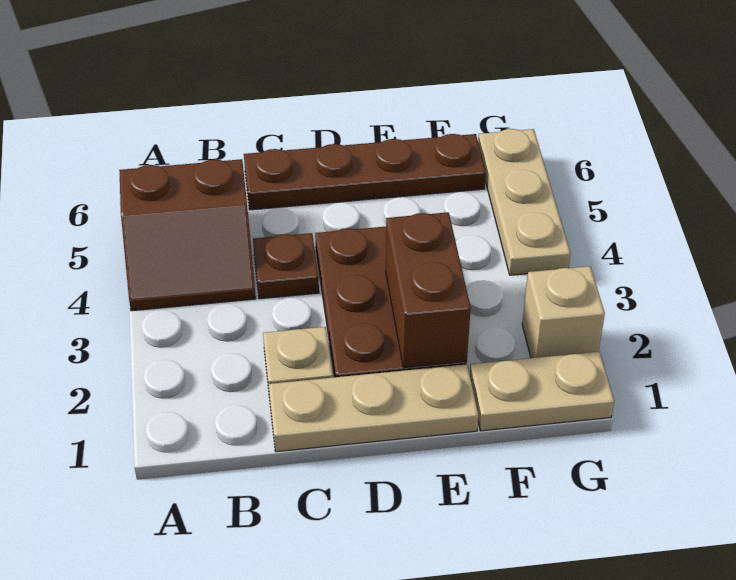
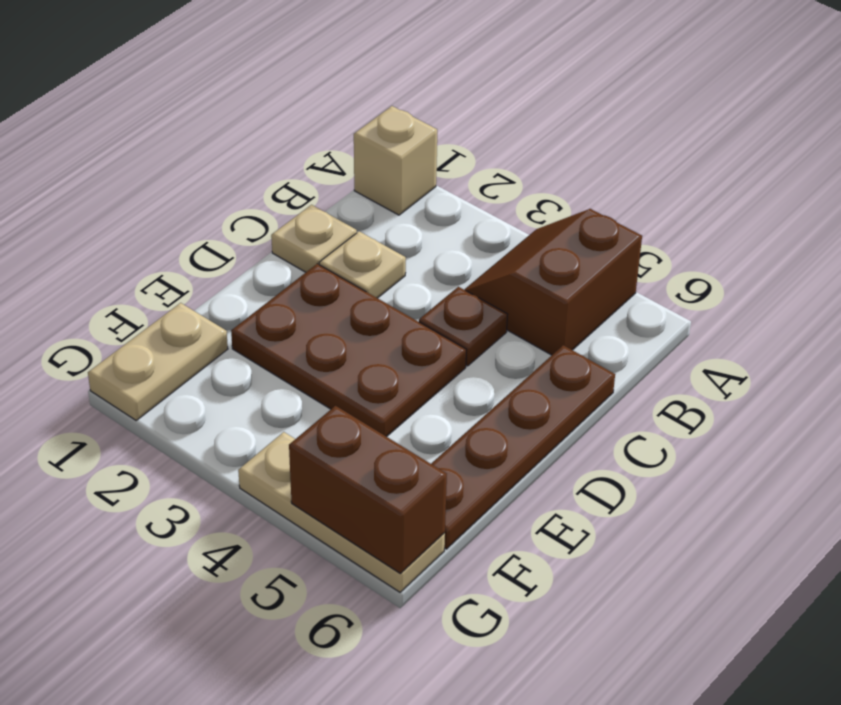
tan plate C1:E1 level 1 -> tan plate C1 level 1
brown brick E2:E3 level 2 -> brown brick G5:G6 level 2
tan brick G2 level 1 -> tan brick A1 level 1

